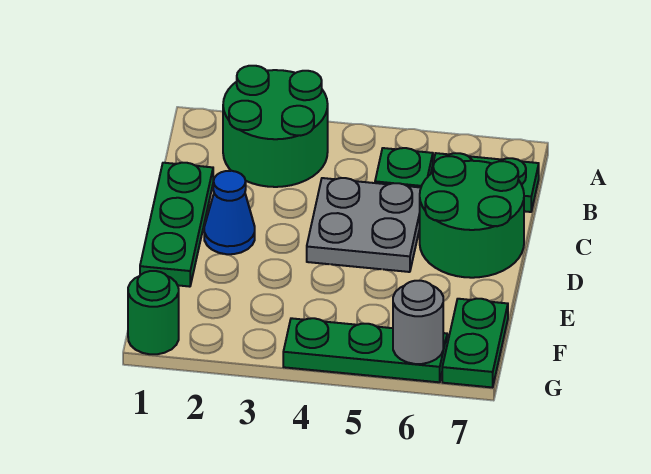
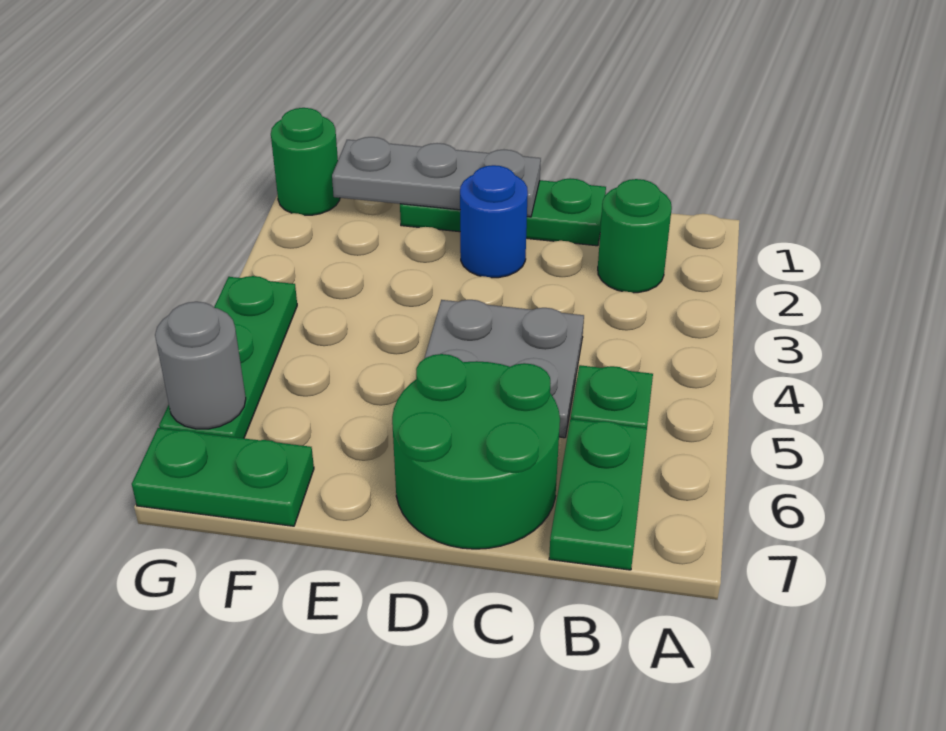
green round brick A2:B3 level 1 -> green round brick B2 level 1
none -> grey plate D1:F1 level 2
blue cone D2 level 1 -> blue round brick D2 level 1

